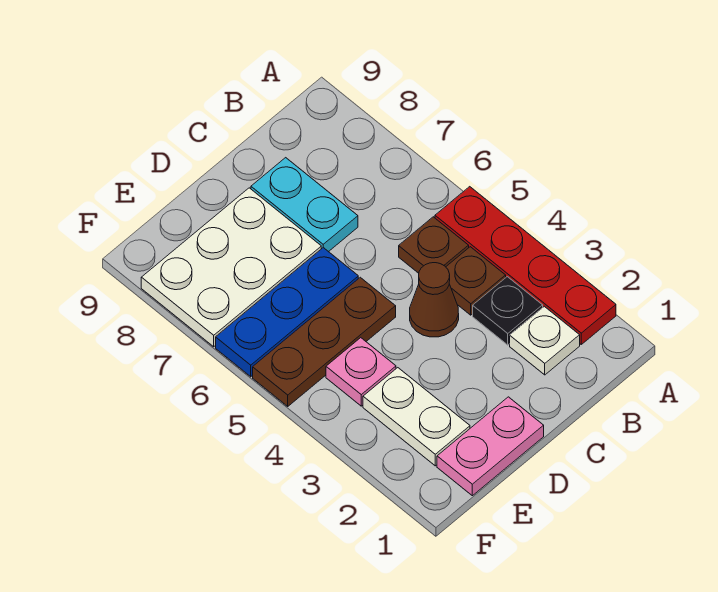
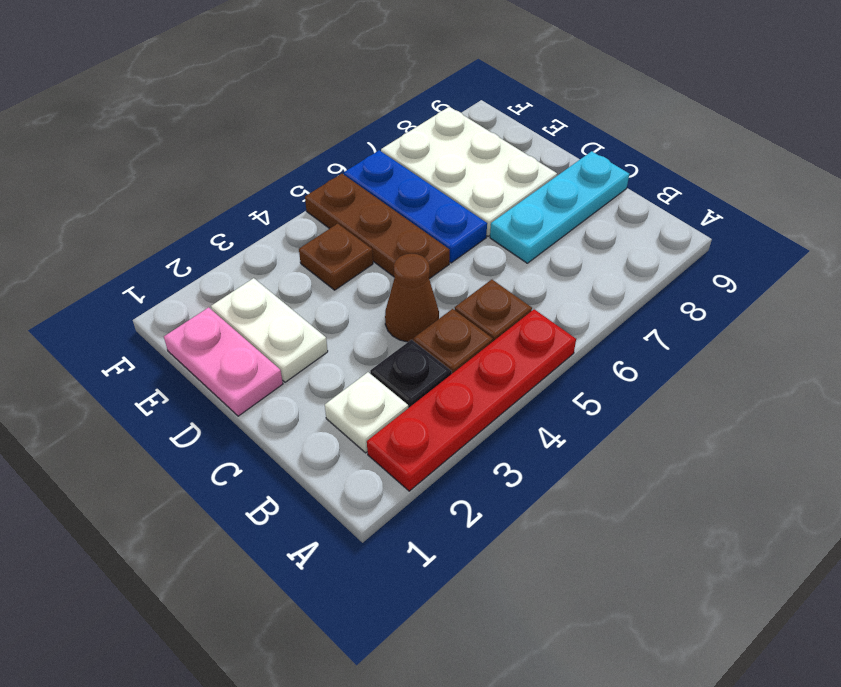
cyan plate C7:C8 level 1 -> cyan plate C7:C9 level 1
white plate E2:E3 level 1 -> white plate D2:E2 level 1
pink plate E4 level 1 -> brown plate E4 level 1

